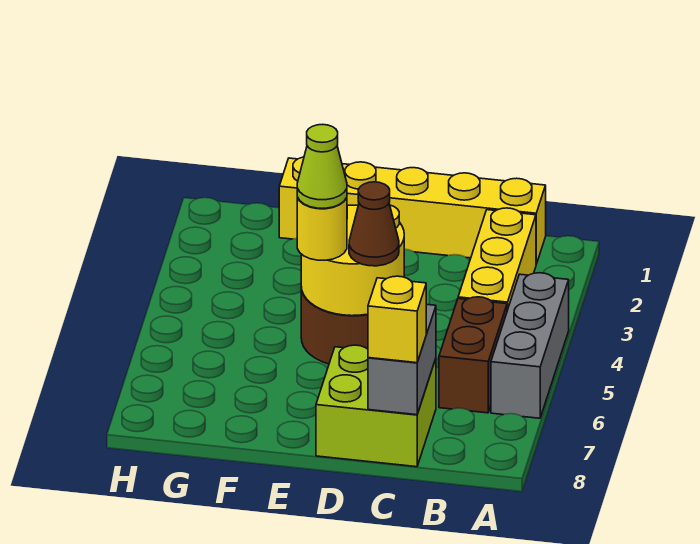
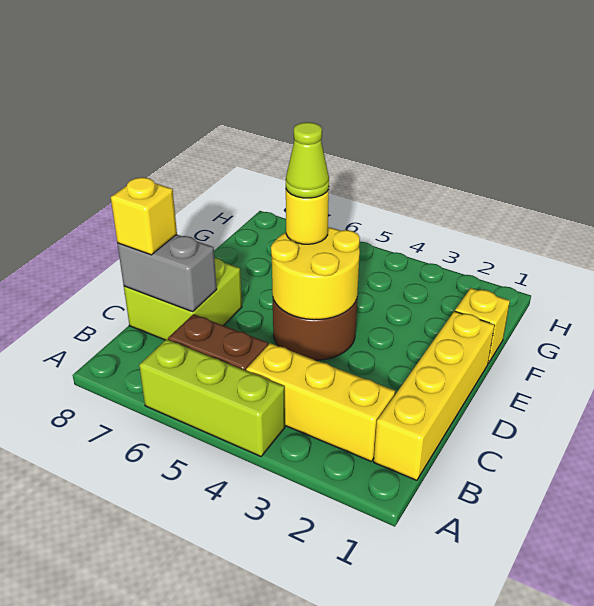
grey brick A4:A6 level 1 -> lime brick A4:A6 level 1
brown cone D5 level 3 -> none

